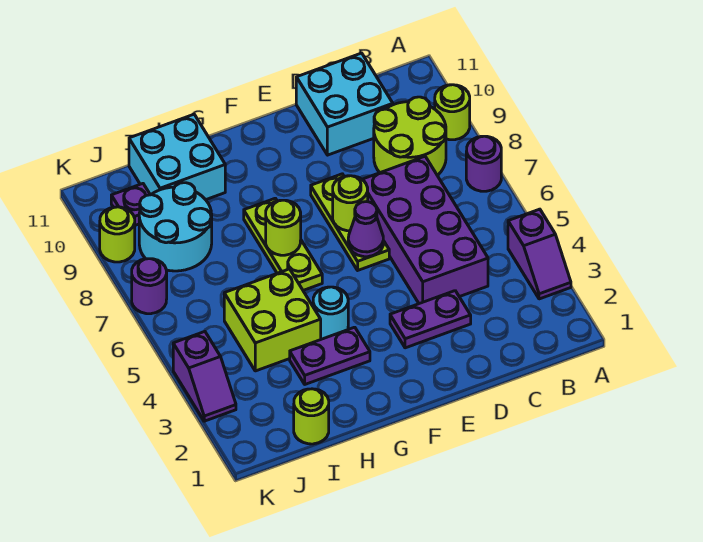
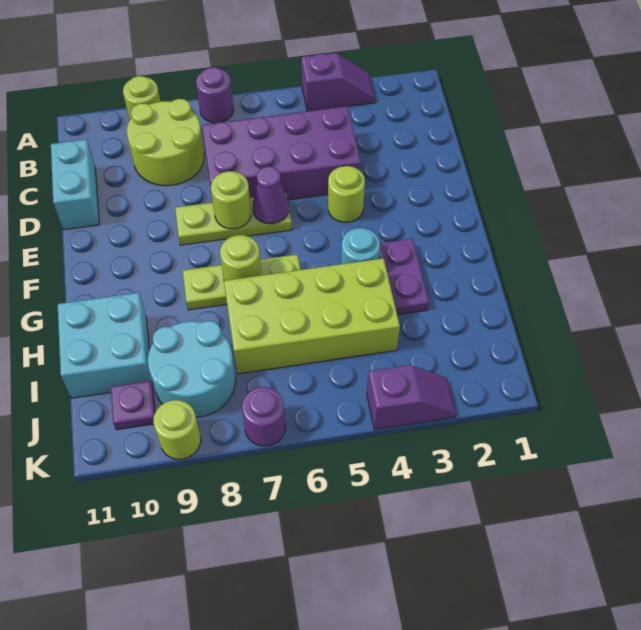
cyan brick C10:D11 level 1 -> cyan brick C11:D11 level 1
purple plate D3:E3 level 1 -> none
lime brick H4:I5 level 1 -> lime brick H4:I7 level 1
lime round brick I1 level 1 -> lime round brick E4 level 1

